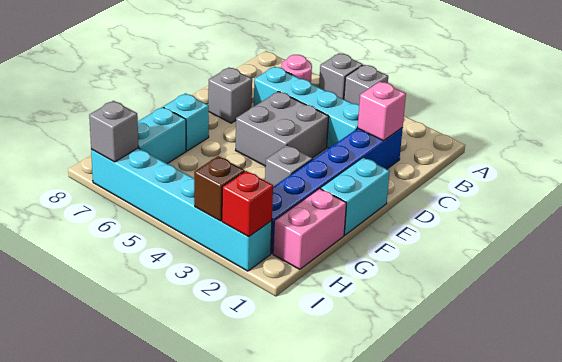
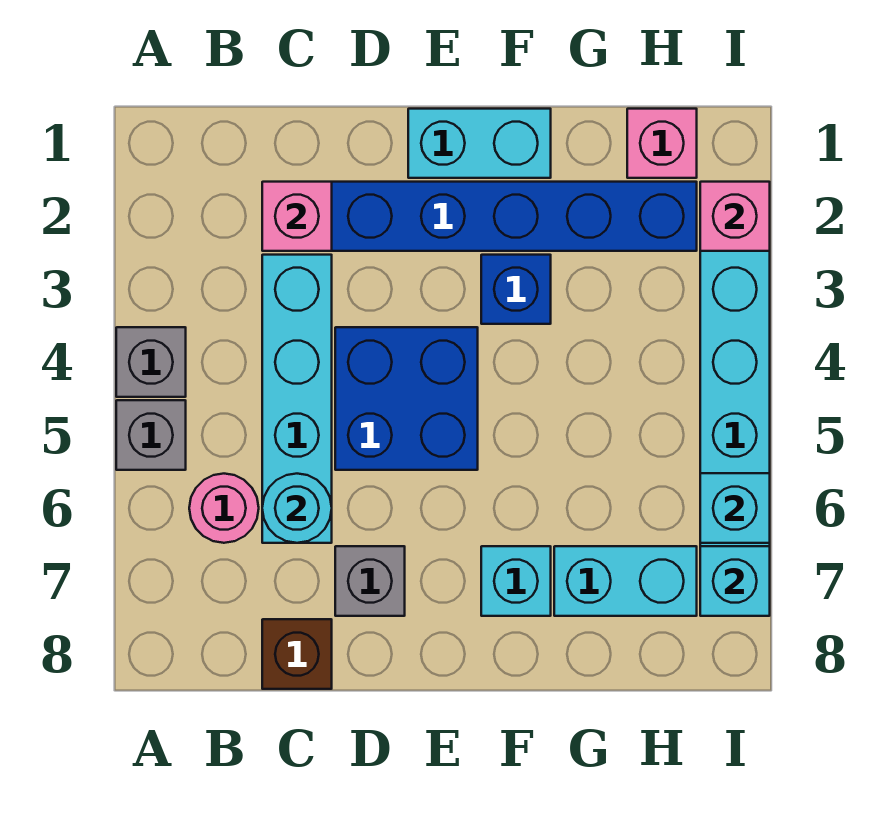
none -> cyan round brick C6 level 2
grey brick D4:E5 level 1 -> blue brick D4:E5 level 1
grey brick F3 level 1 -> blue brick F3 level 1
pink brick G1:H1 level 1 -> pink brick H1 level 1
red brick I2 level 2 -> pink brick I2 level 2
brown brick I3 level 2 -> brown brick C8 level 1
none -> cyan brick I6 level 2
grey brick I7 level 2 -> cyan brick I7 level 2

